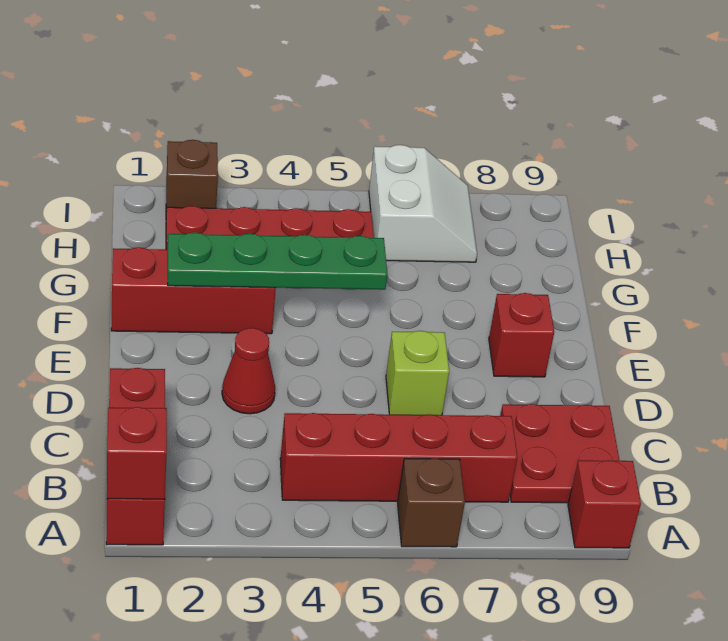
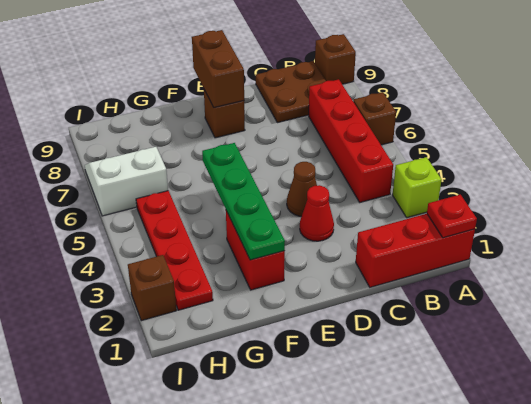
red brick A1 level 2 -> red plate A1 level 2
red brick A9 level 1 -> brown brick A9 level 1
red plate B8:C9 level 1 -> brown plate B8:C9 level 1
none -> brown cone D4 level 1
lime brick D6 level 1 -> lime brick A3 level 1
red brick E8 level 1 -> brown brick E8 level 1
none -> brown brick E8:E9 level 2
red brick F1:F3 level 1 -> red brick F2:F3 level 1

